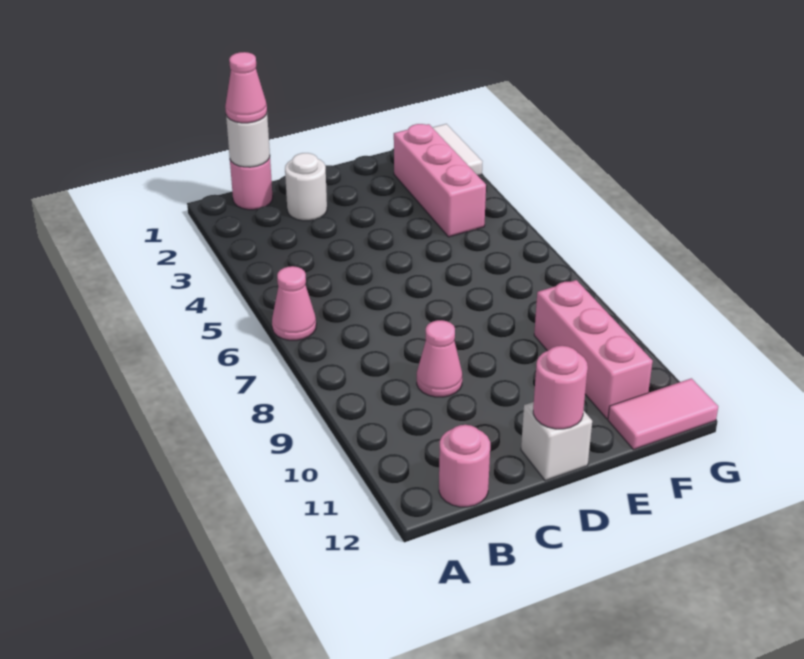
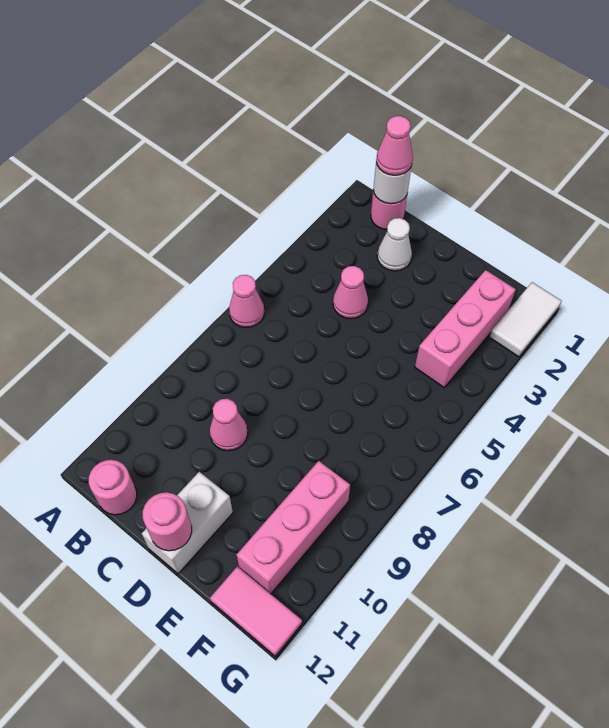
white round brick C2 level 1 -> white cone C2 level 1
none -> pink cone C4 level 1
white brick D12 level 1 -> white brick D11:D12 level 1

